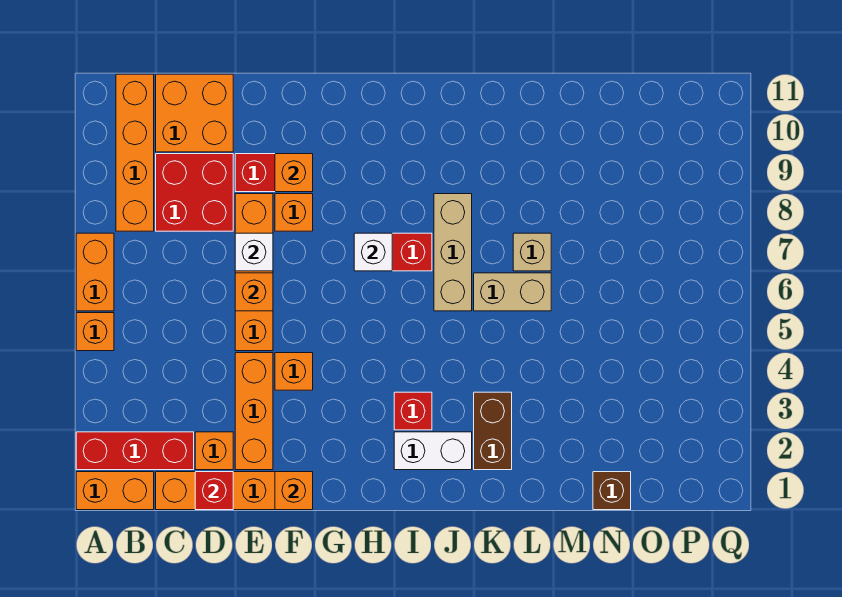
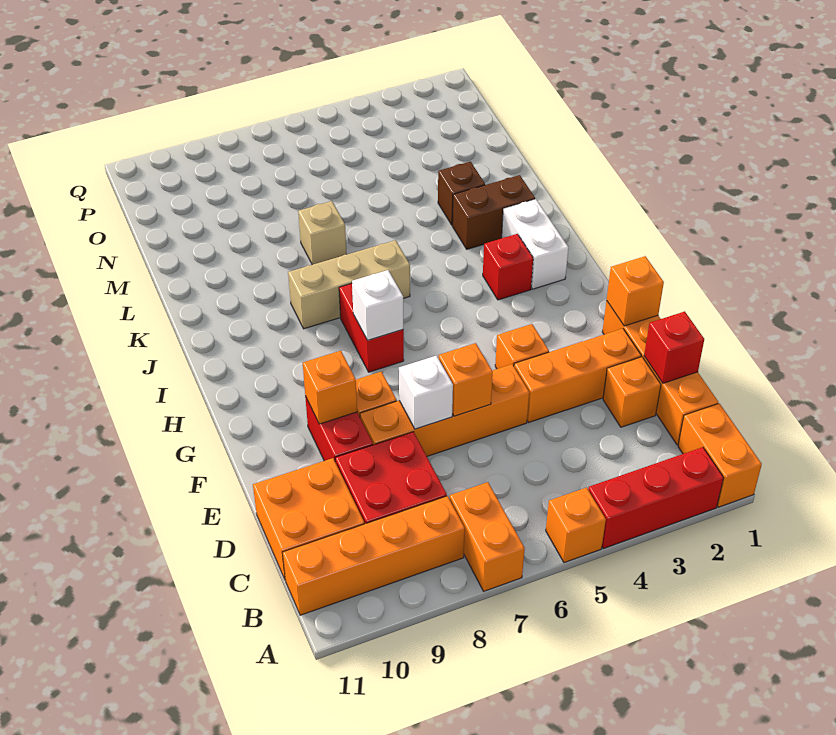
red brick A2:C2 level 1 -> red brick A2:A4 level 1
orange brick A6:A7 level 1 -> orange brick A7:B7 level 1
tan brick K6:L6 level 1 -> none
brown brick N1 level 1 -> brown brick L3 level 1

